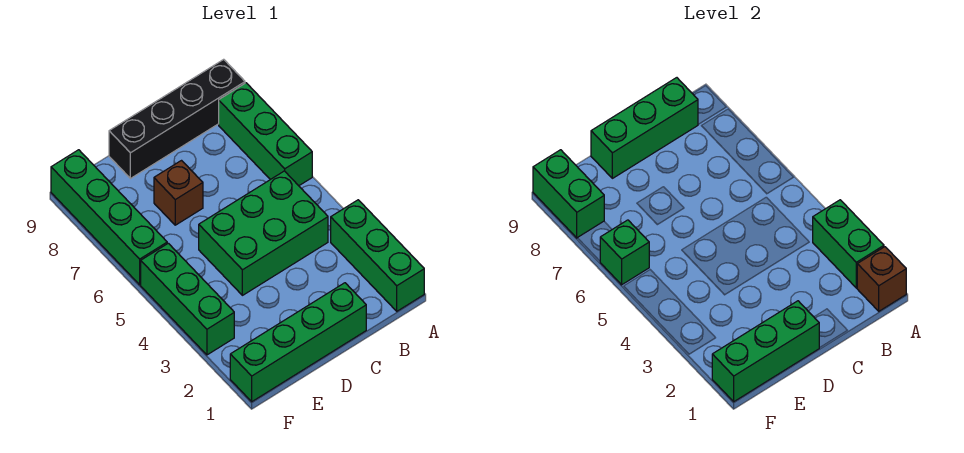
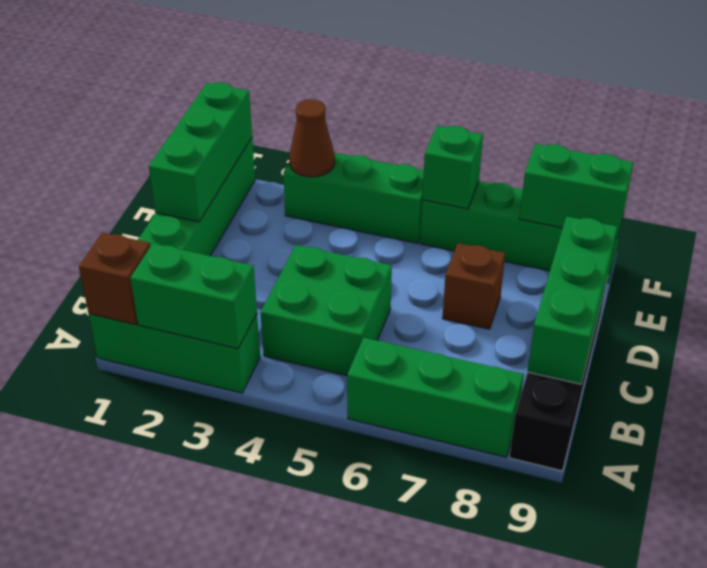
green brick B4:D5 level 1 -> green brick B4:C5 level 1
none -> brown cone F3 level 2

